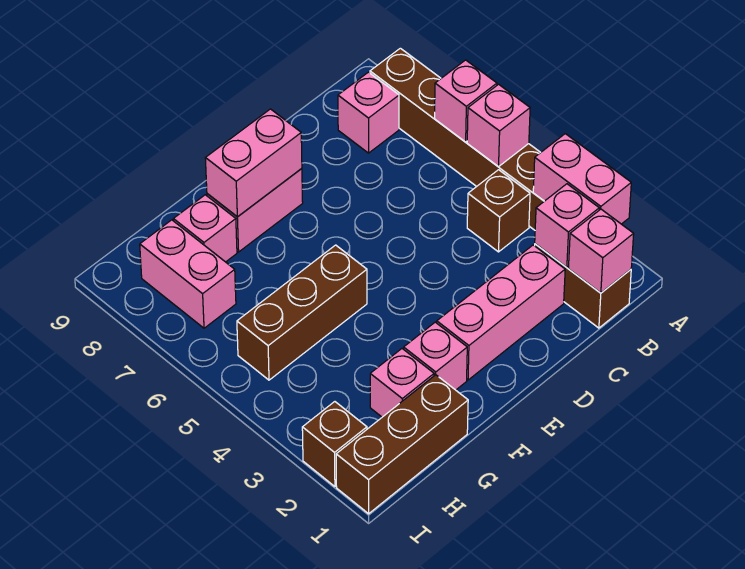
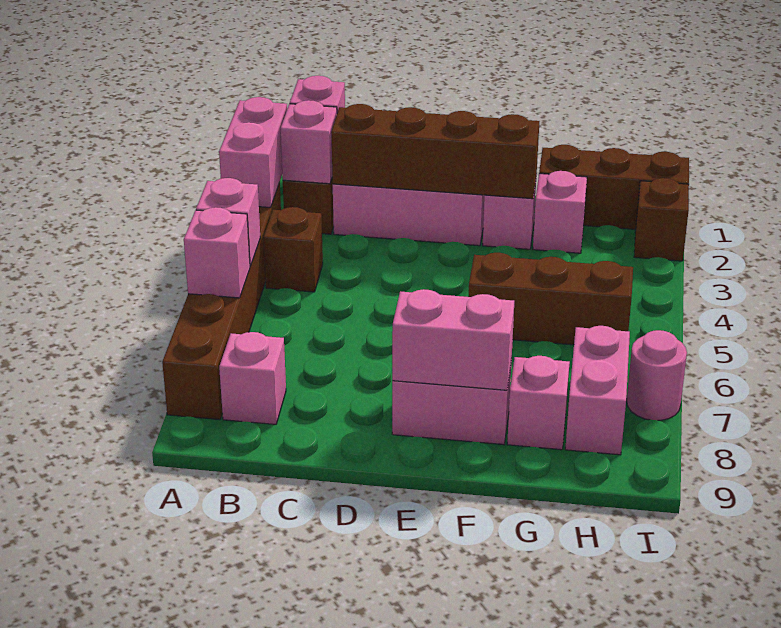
none -> brown brick C2:F2 level 2
none -> pink round brick I7 level 1

